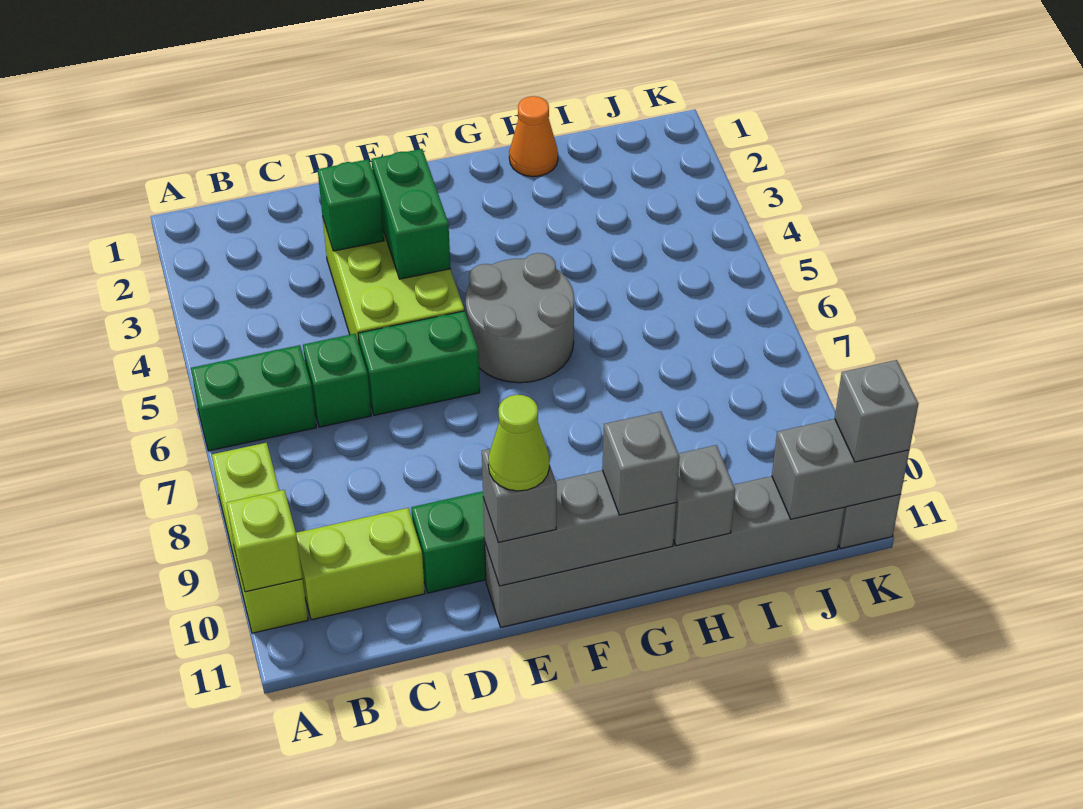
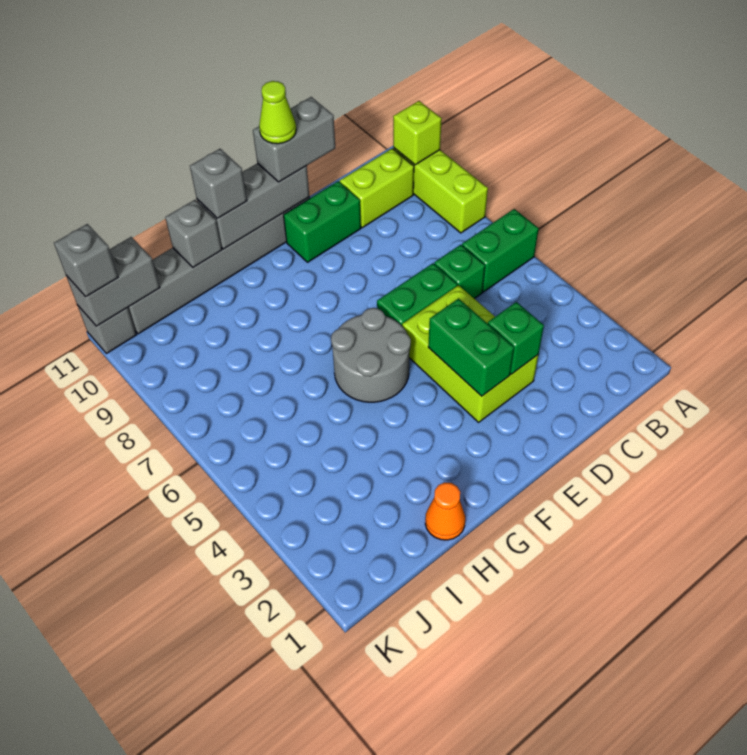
grey brick E11 level 3 -> grey brick D11:E11 level 3

